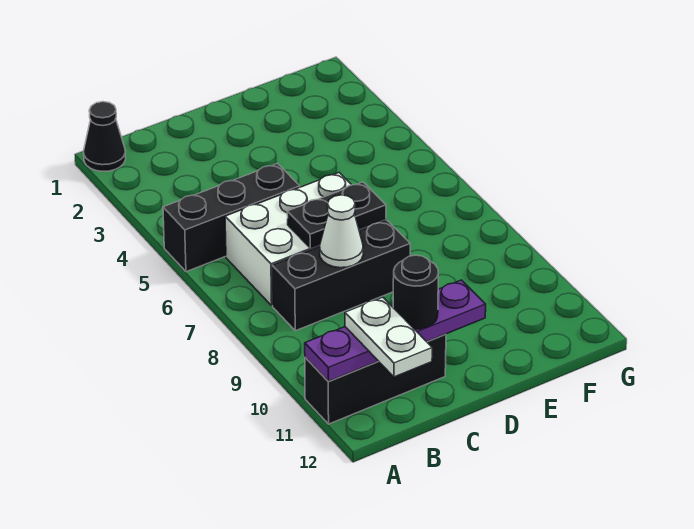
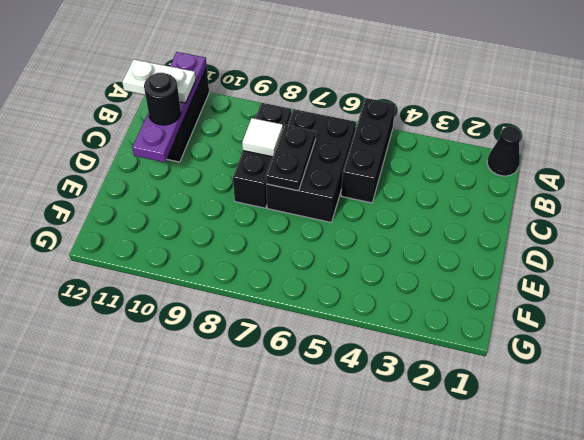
white brick B6:D7 level 1 -> black brick B6:D7 level 1
white cone C8 level 2 -> white tile C8 level 2

